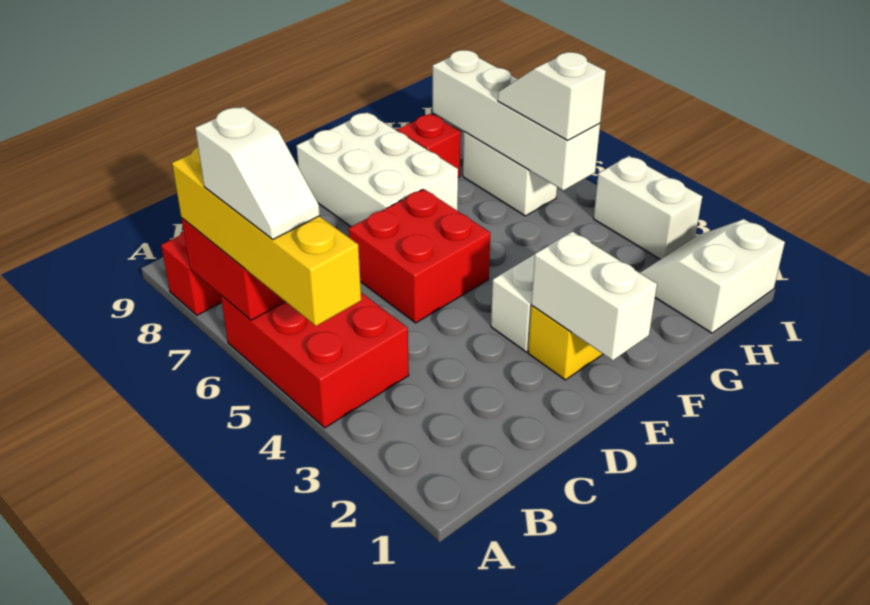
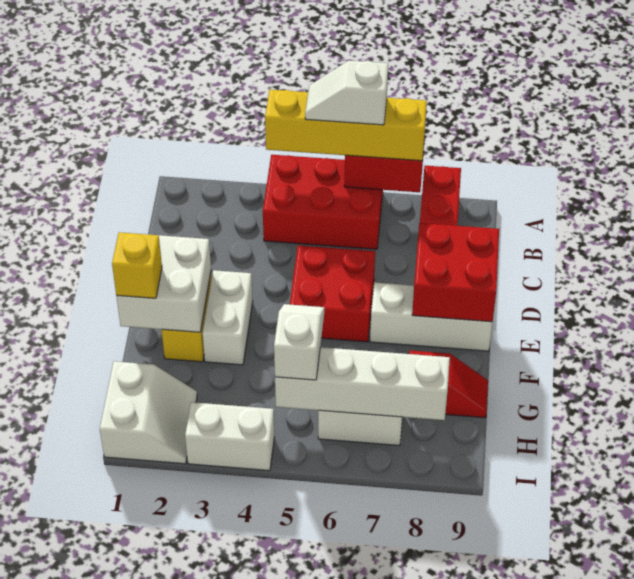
none -> red brick D8:E9 level 2
white brick E1:E2 level 2 -> white brick E1:F2 level 2
white brick E7:F9 level 1 -> white brick E7:E9 level 1
none -> yellow brick F1 level 3
white slope H5:H6 level 3 top 5 -> white slope G5:H5 level 3 top H

